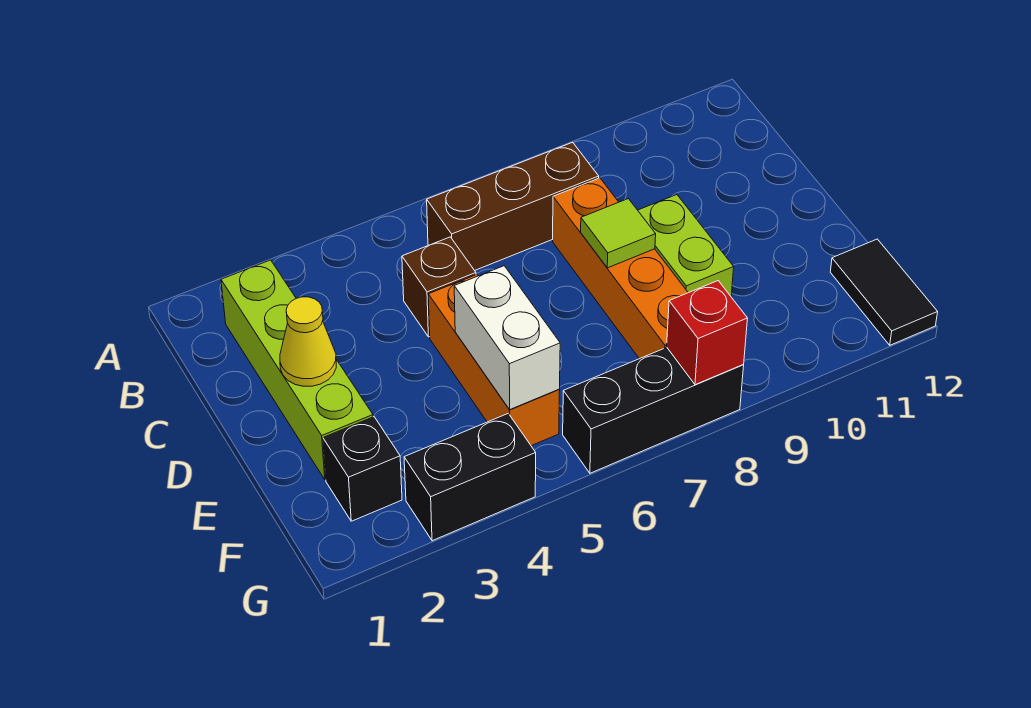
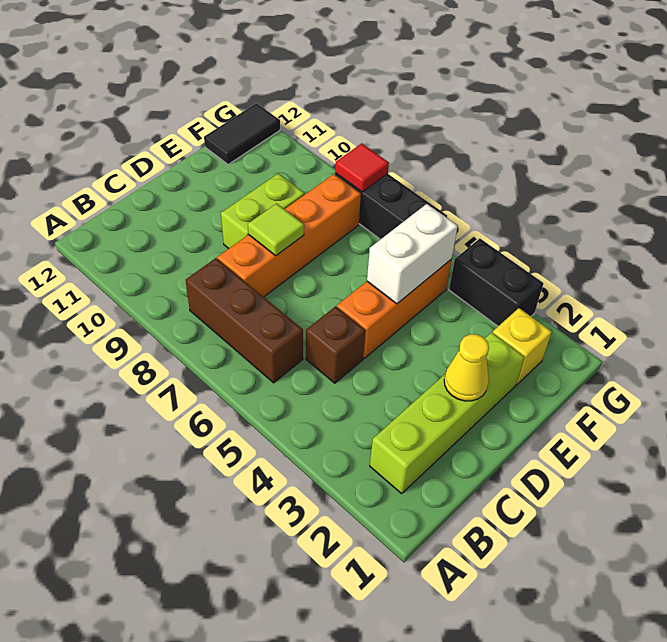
black brick F2 level 1 -> yellow brick F2 level 1
red brick G8 level 2 -> red tile G8 level 2

